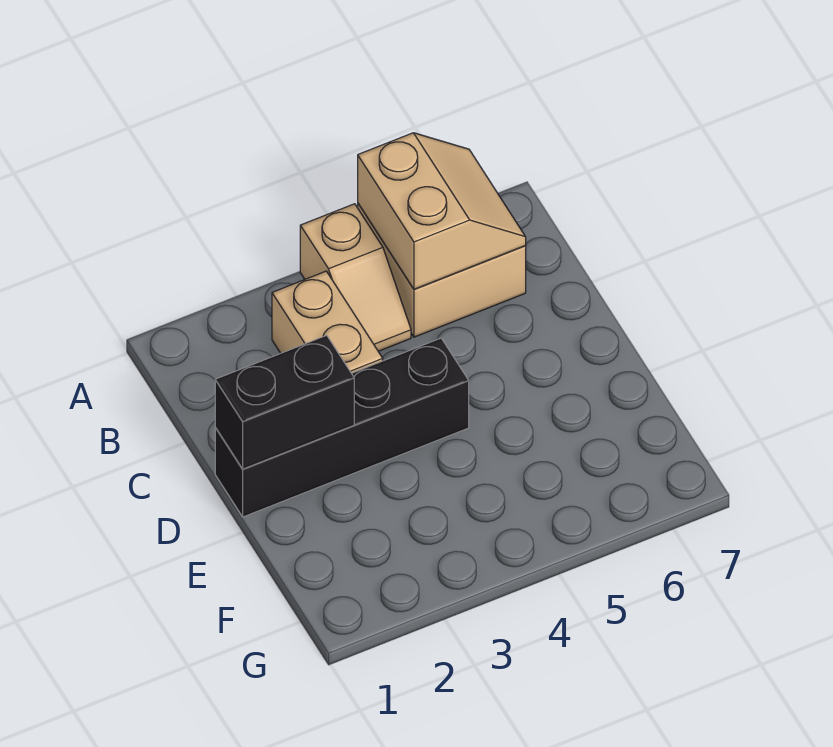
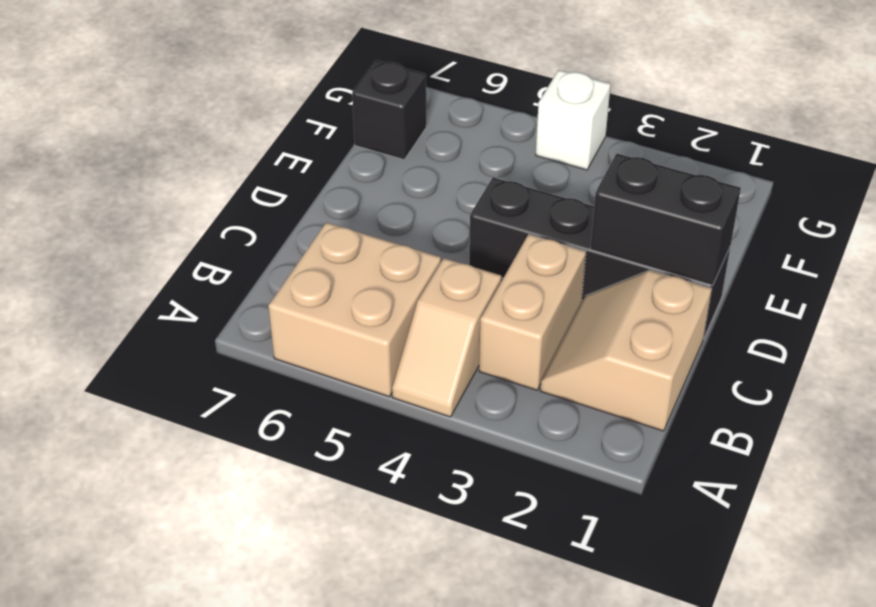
tan slope A4:B4 level 1 top A -> tan slope A4:B4 level 1 top B
tan slope A5:B6 level 2 top 5 -> tan slope B1:C2 level 1 top 1
none -> black brick F7 level 1
none -> white brick G4 level 1

